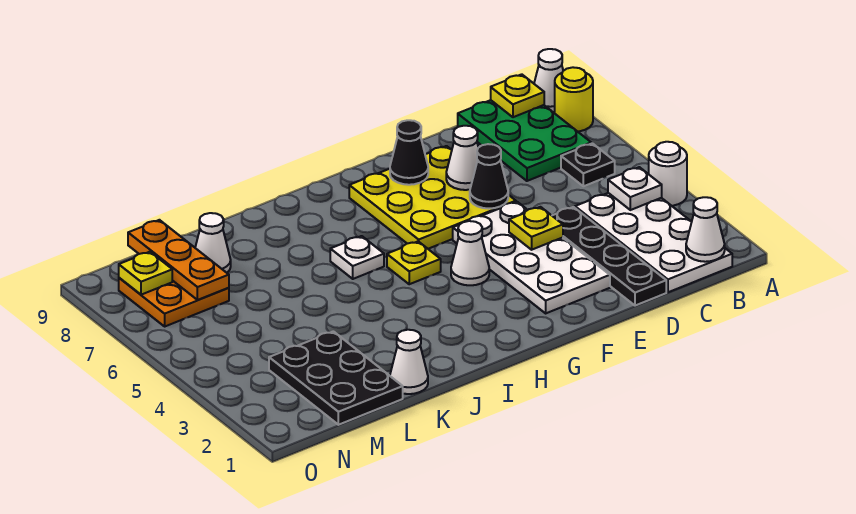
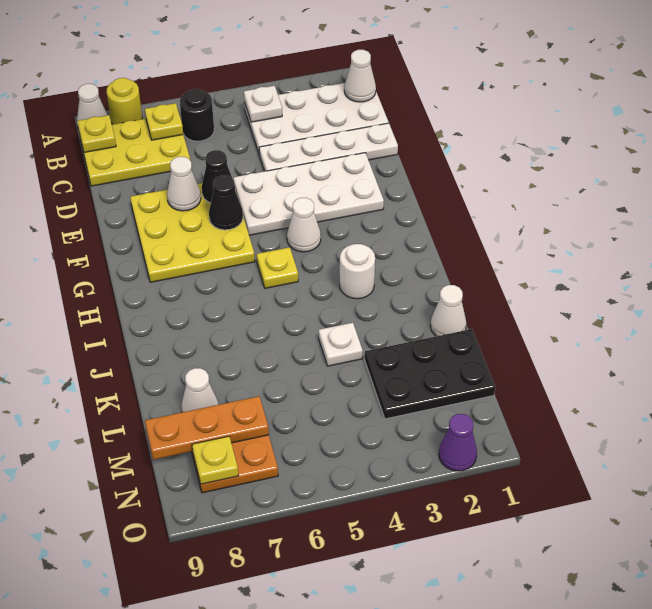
white round brick A4 level 1 -> white round brick I3 level 1
black plate B6 level 1 -> black round brick B6 level 1
green plate B7:C9 level 1 -> yellow plate B7:C9 level 1
black plate D1:D4 level 1 -> white plate D1:D4 level 1
yellow plate E4 level 2 -> yellow plate B7 level 2
black cone F8 level 2 -> black cone F6 level 2
white plate I6 level 1 -> white plate K4 level 1
none -> purple cone O2 level 1

